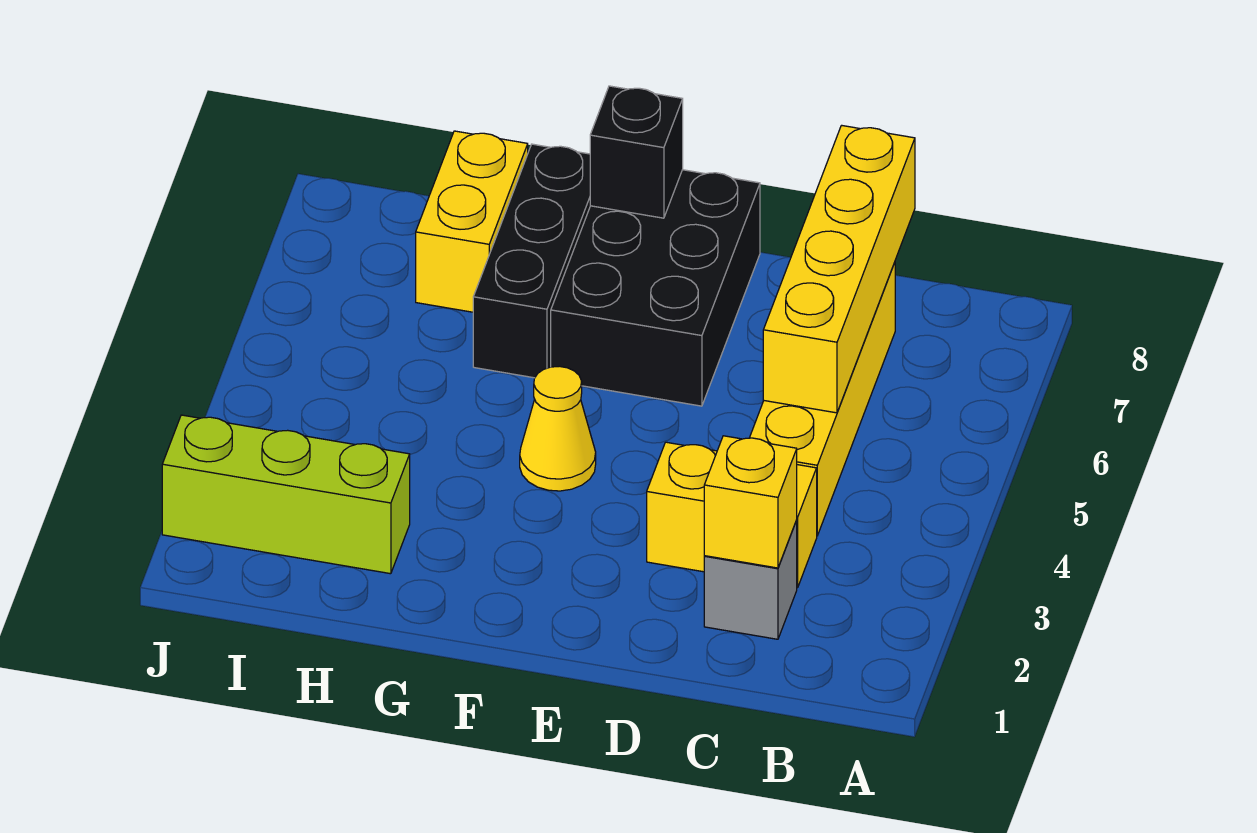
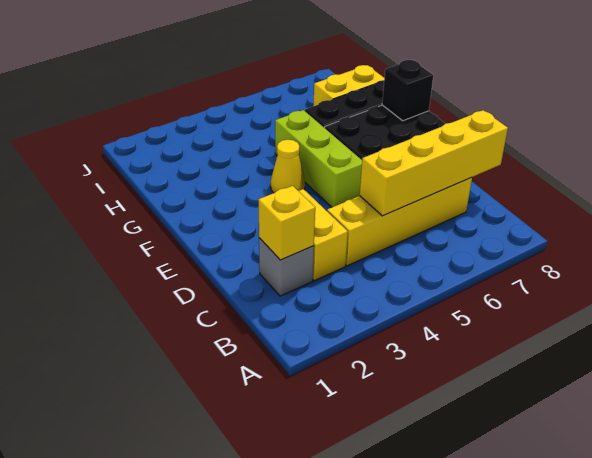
lime brick H2:J2 level 1 -> lime brick E5:G5 level 1

